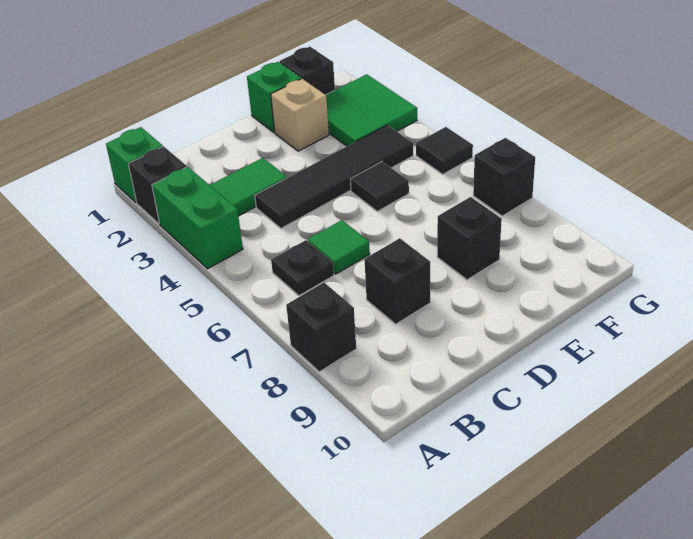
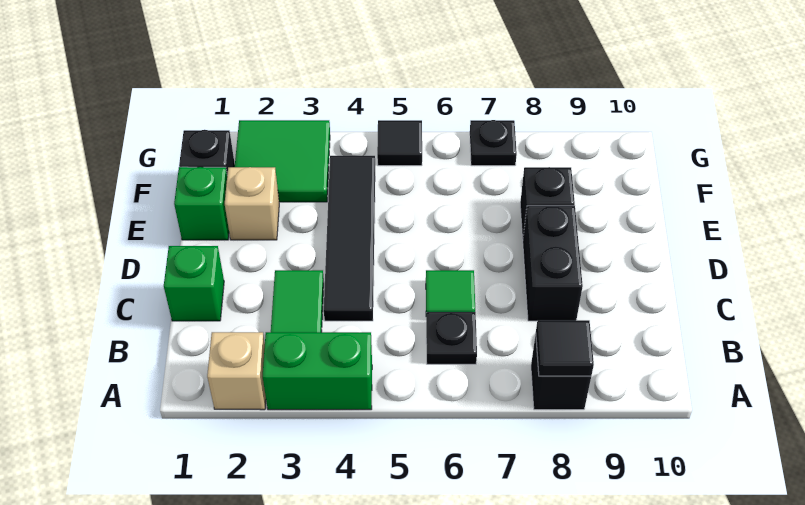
green brick A1 level 1 -> green brick C1 level 1
black brick A2 level 1 -> tan brick A2 level 1
black brick C8 level 1 -> black brick C8:D8 level 1
black tile E5 level 1 -> black tile A8 level 2
black brick G7 level 1 -> black plate G7 level 1

